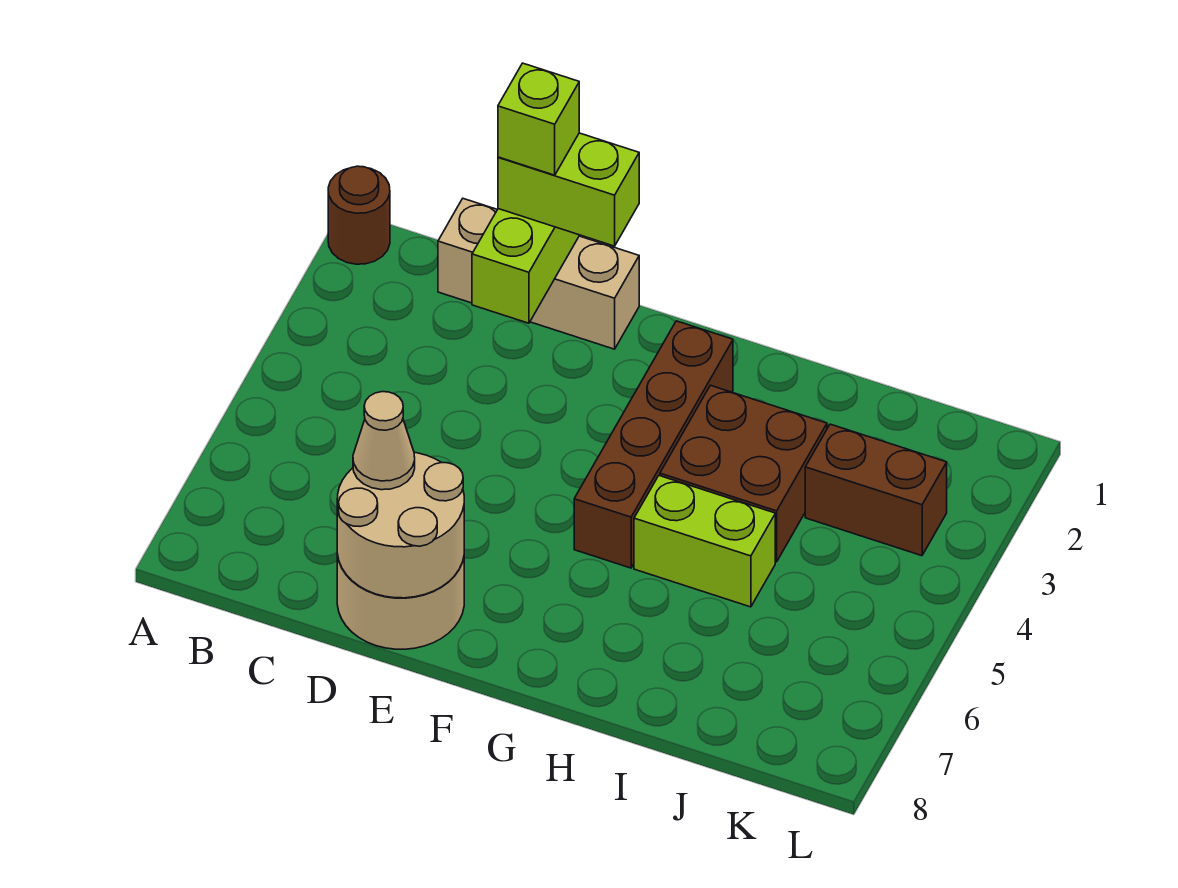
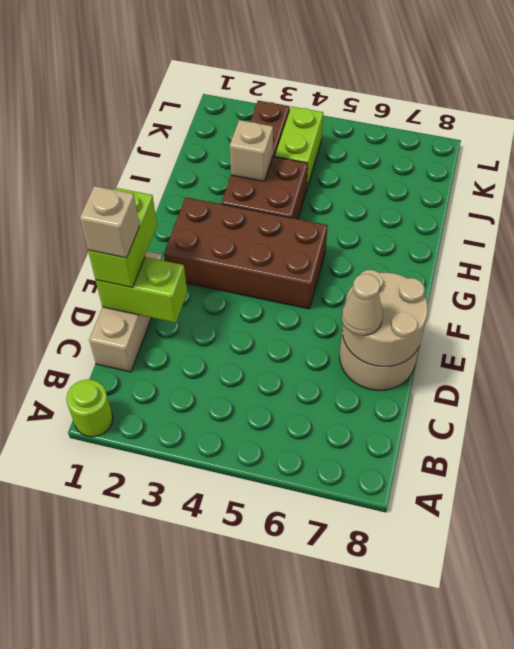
brown round brick A1 level 1 -> lime round brick A1 level 1
lime brick D1 level 4 -> tan brick D1 level 4
brown brick G2:G5 level 1 -> brown brick F2:G5 level 1
lime brick H5:I5 level 1 -> lime brick J4:K4 level 1
none -> tan brick I3 level 2

